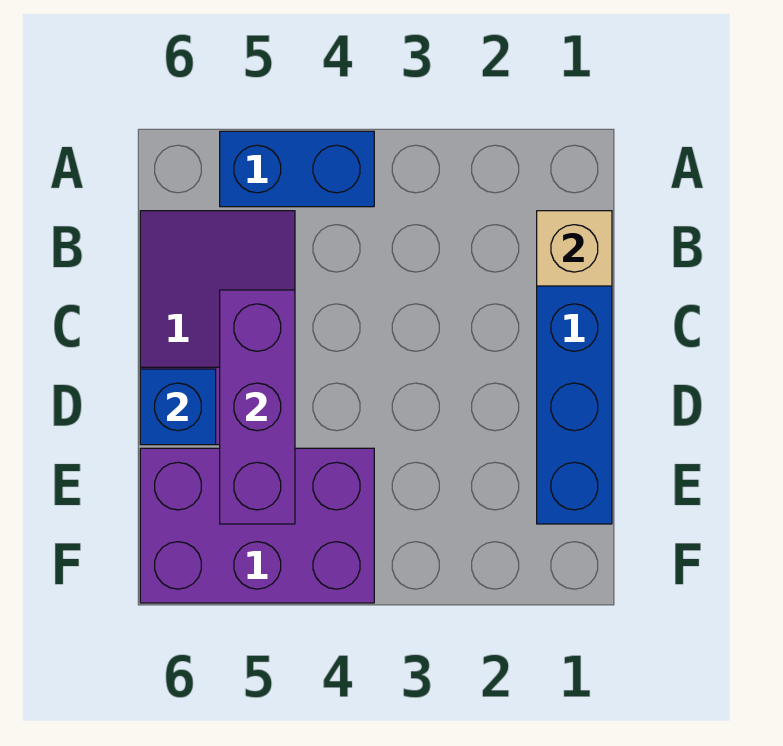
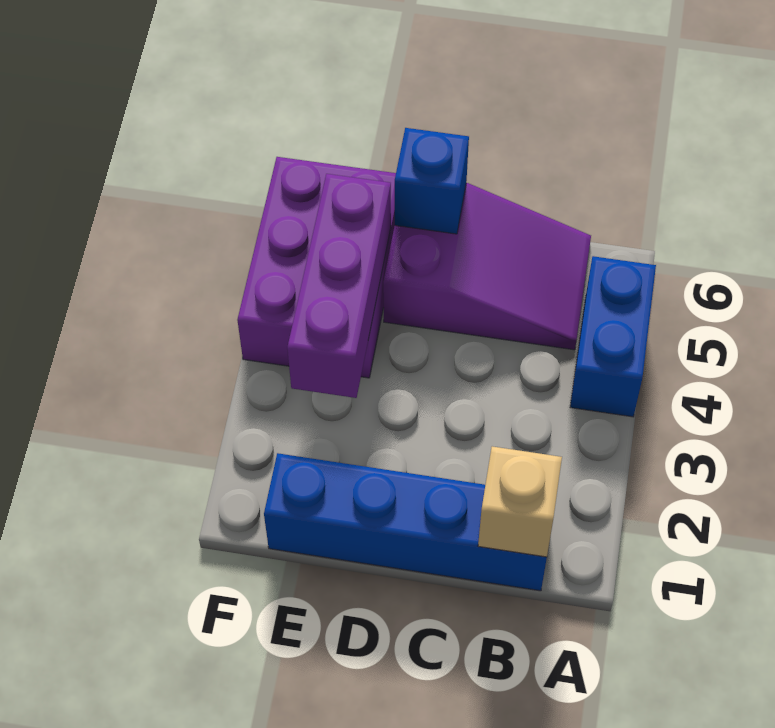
purple brick C5:E5 level 2 -> purple brick E3:E5 level 2

